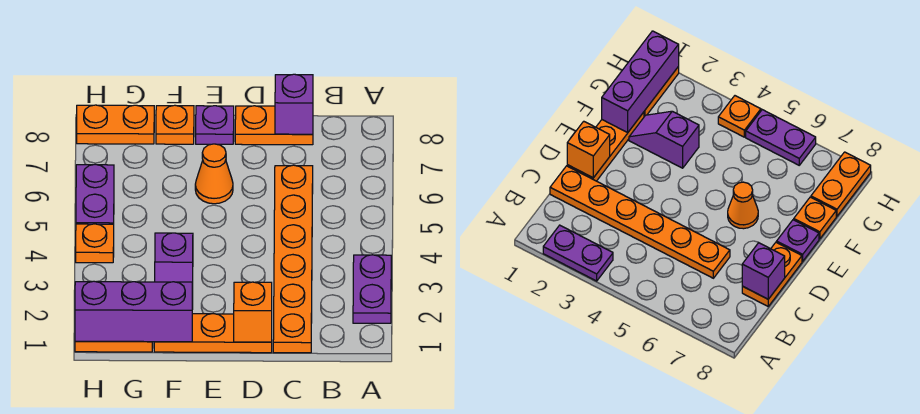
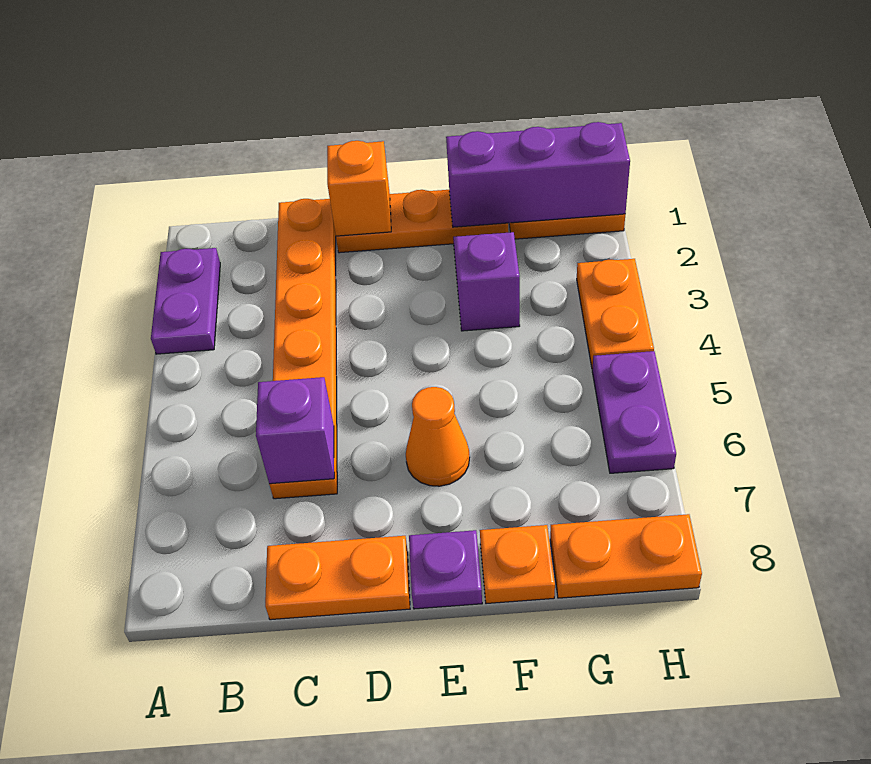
purple brick C8 level 2 -> purple brick C6 level 2
orange plate H4 level 1 -> orange plate H3:H4 level 1

